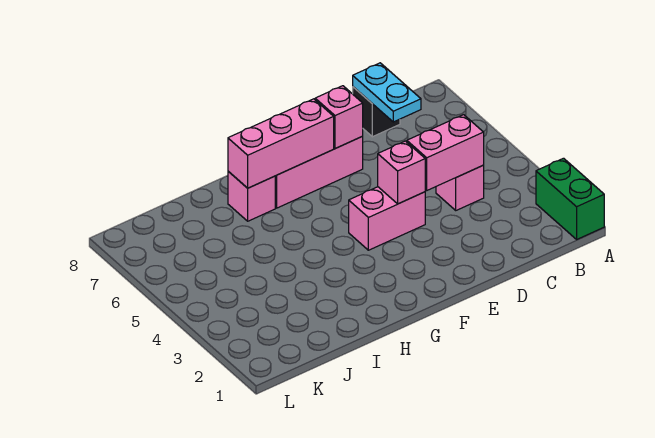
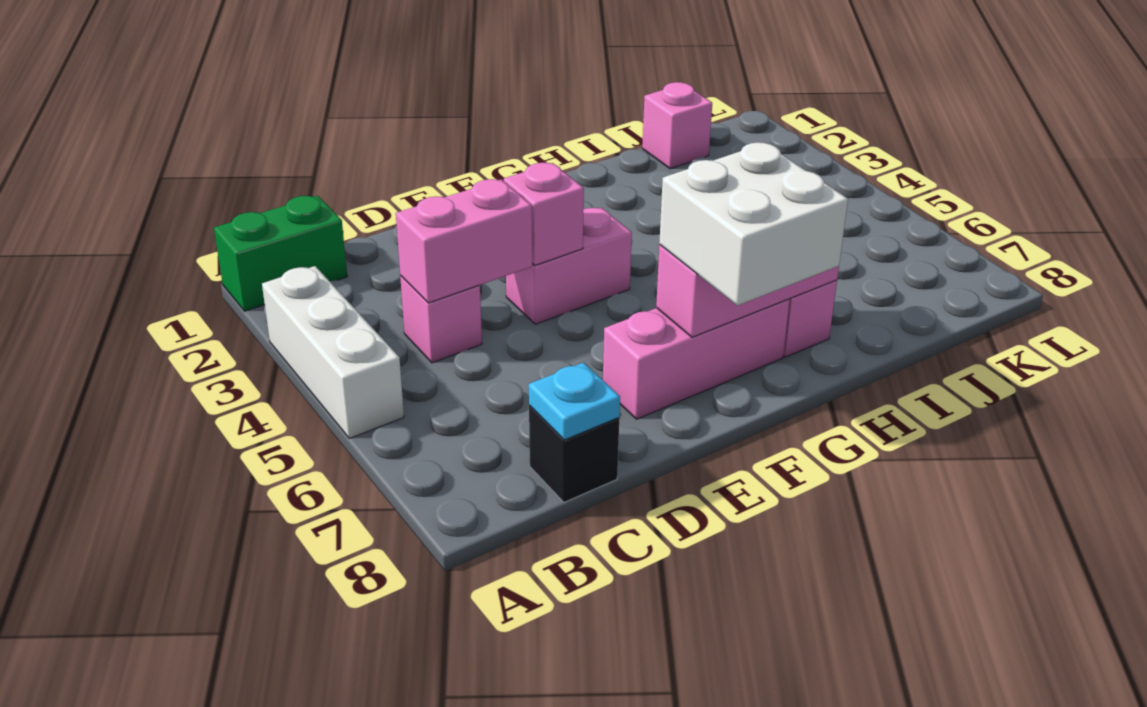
green brick A1:A2 level 1 -> green brick A1:B1 level 1
none -> white brick A3:A5 level 1
cyan plate C7:C8 level 2 -> cyan plate C8 level 2
pink brick E7 level 2 -> pink brick J1 level 1
none -> white brick F7:G8 level 3

